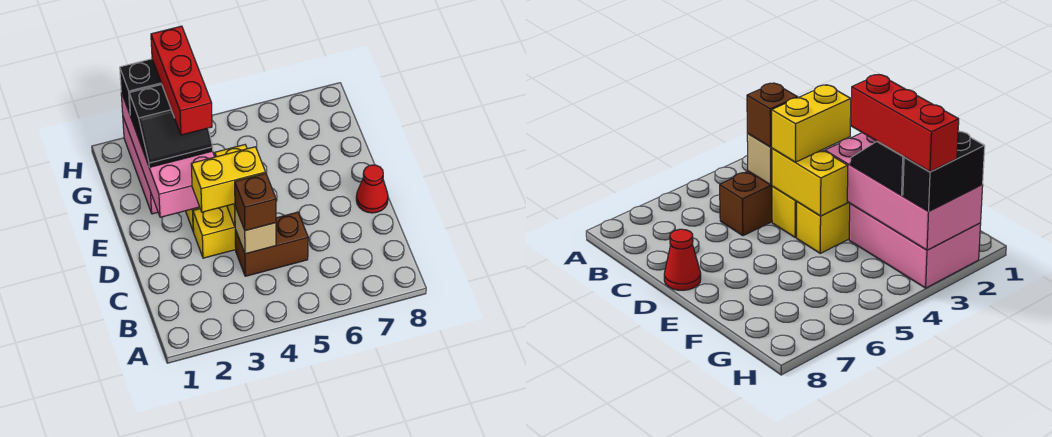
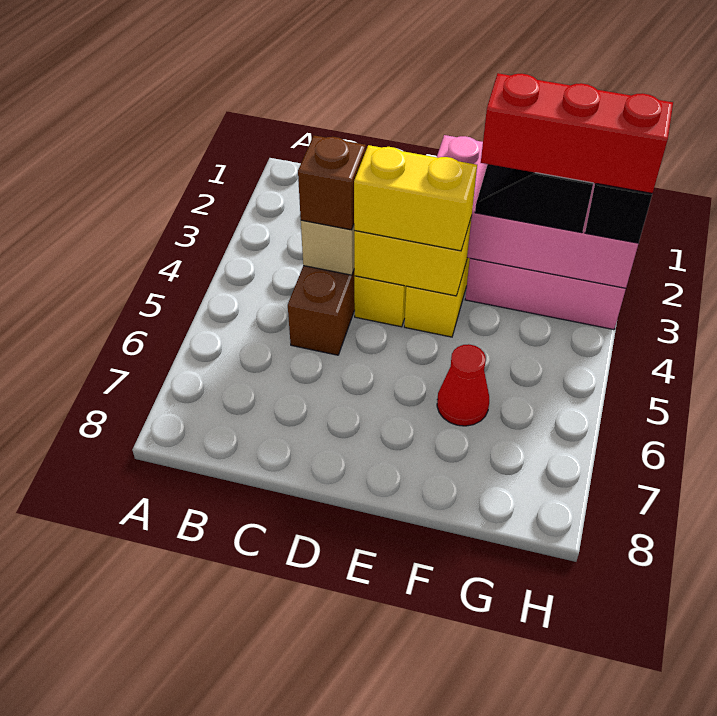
yellow brick D3:D4 level 3 -> yellow brick D4:E4 level 3
red cone D8 level 1 -> red cone F6 level 1

